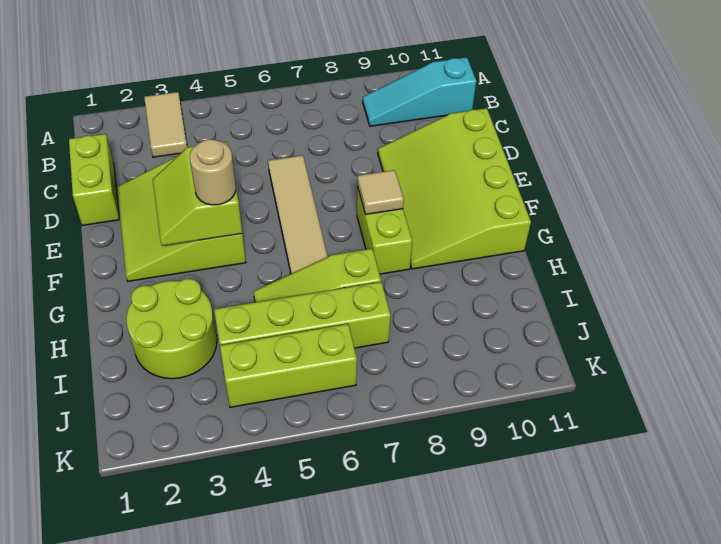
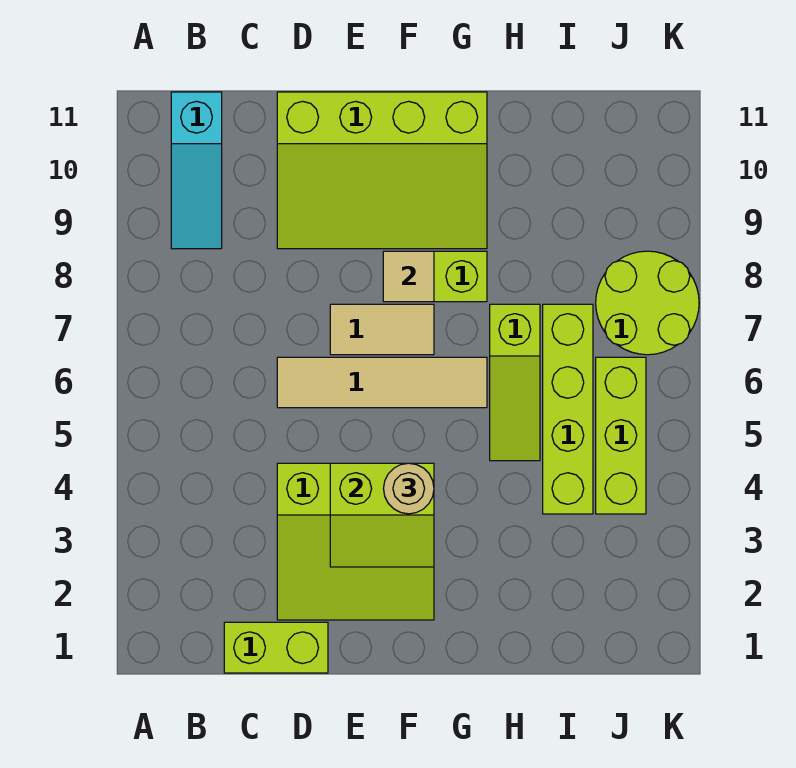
tan tile A3:B3 level 1 -> tan tile E7:F7 level 1
lime round brick H2:I3 level 1 -> lime round brick J7:K8 level 1

